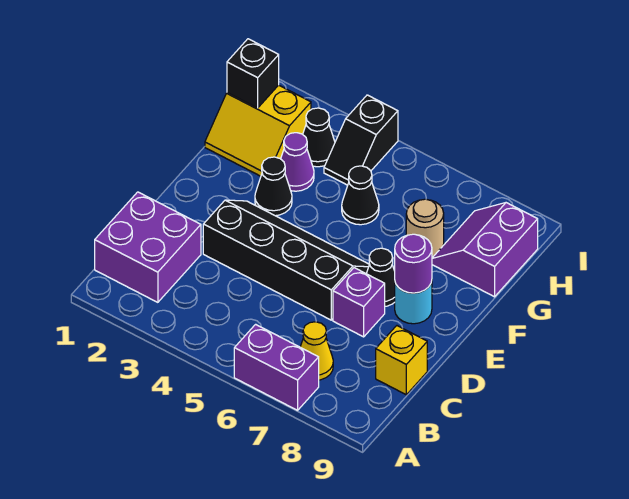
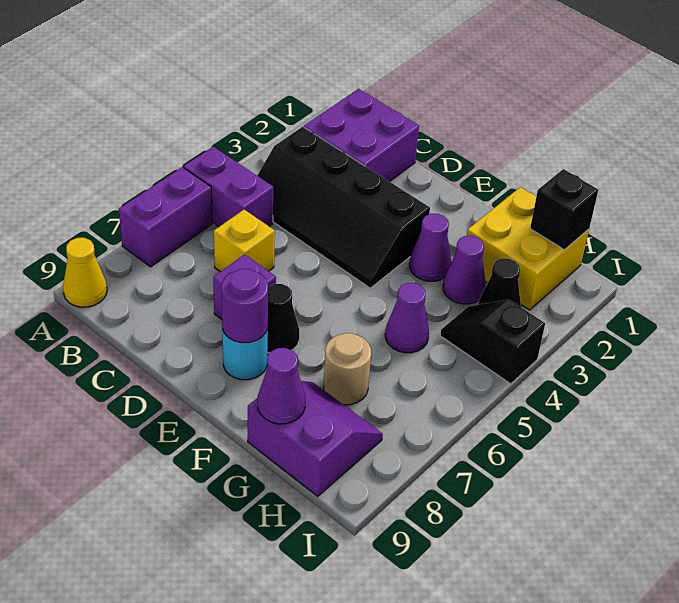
none -> purple brick A5:B5 level 1
yellow cone B7 level 1 -> yellow cone A9 level 1
yellow brick C9 level 1 -> yellow brick C6 level 1
black slope D3:E6 level 1 top D -> black slope B3:E4 level 1 top 3
black cone F3 level 1 -> purple cone F3 level 1
yellow slope G1:H2 level 1 top H -> yellow brick G1:H2 level 1
black cone G5 level 1 -> purple cone G5 level 1
none -> purple cone G9 level 2

